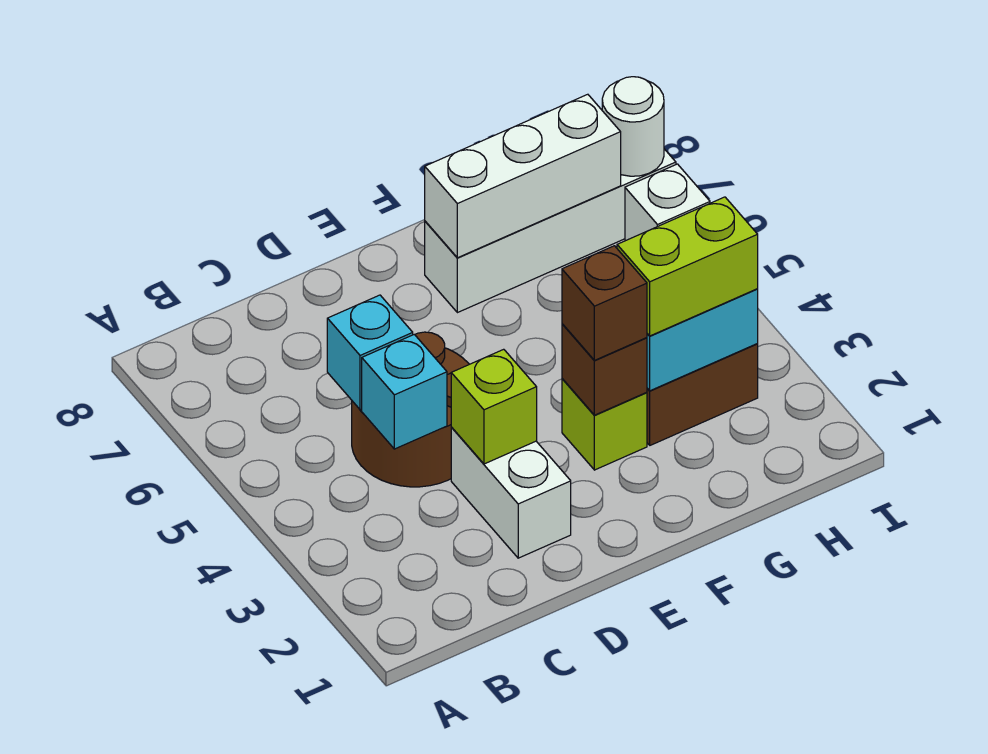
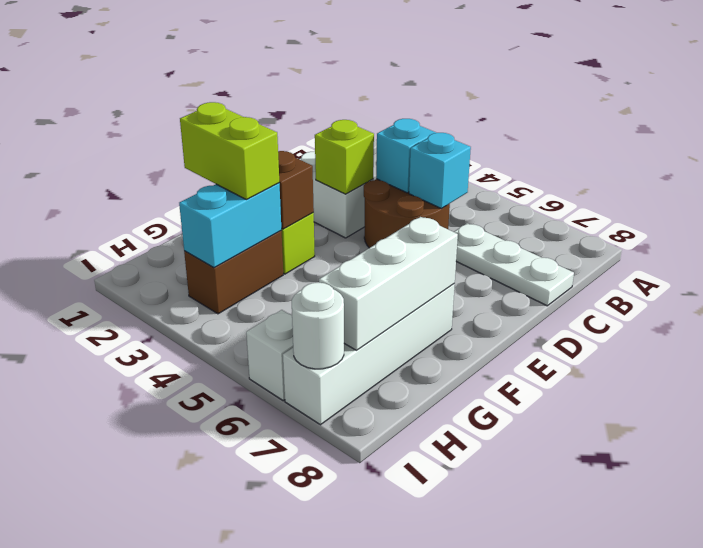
none -> white plate C6:C8 level 1
brown brick F3 level 3 -> none
lime brick G3:H3 level 3 -> lime brick G2:G3 level 3

